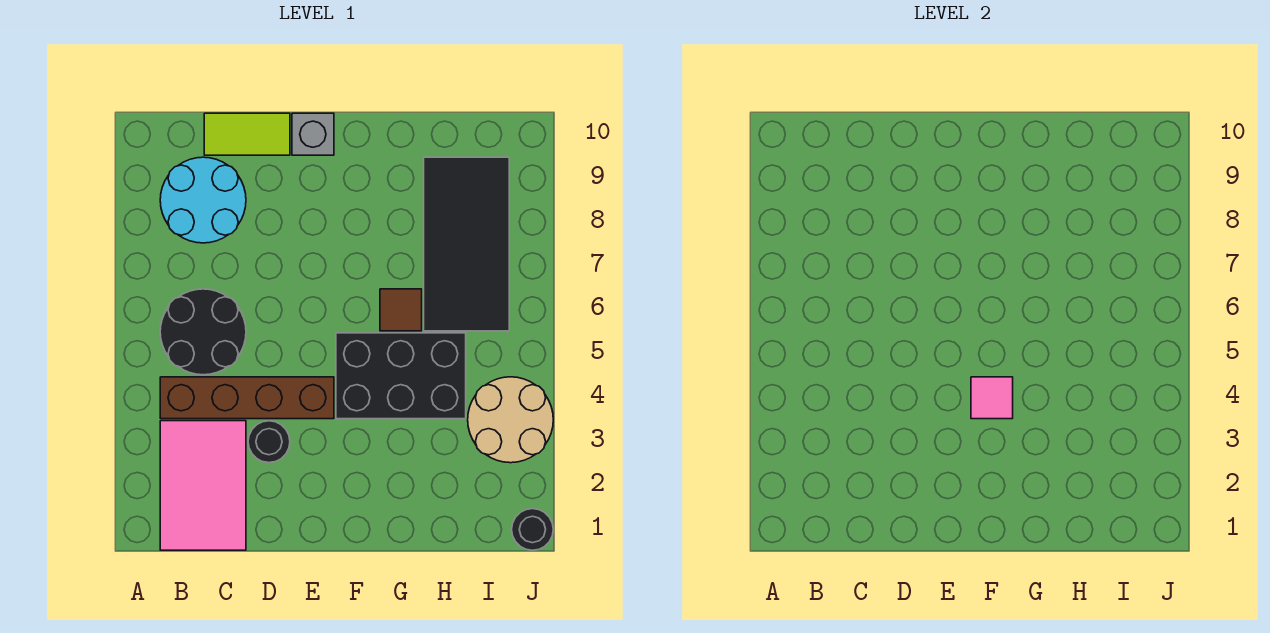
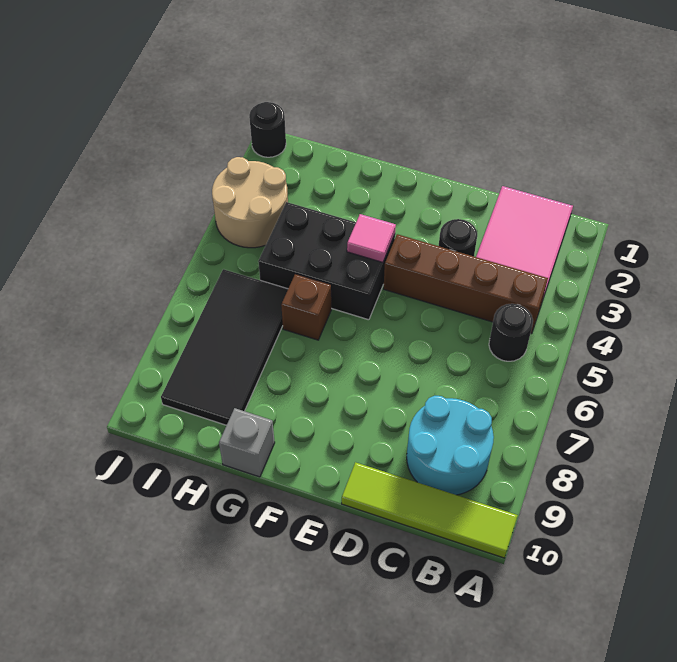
black round brick B5:C6 level 1 -> black round brick B5 level 1
lime tile C10:D10 level 1 -> lime tile A10:D10 level 1
grey brick E10 level 1 -> grey brick G10 level 1
brown tile G6 level 1 -> brown brick G6 level 1

